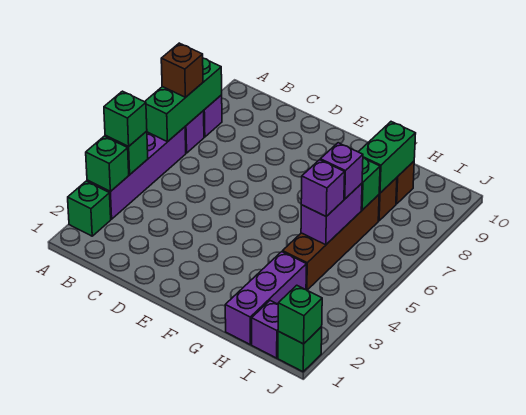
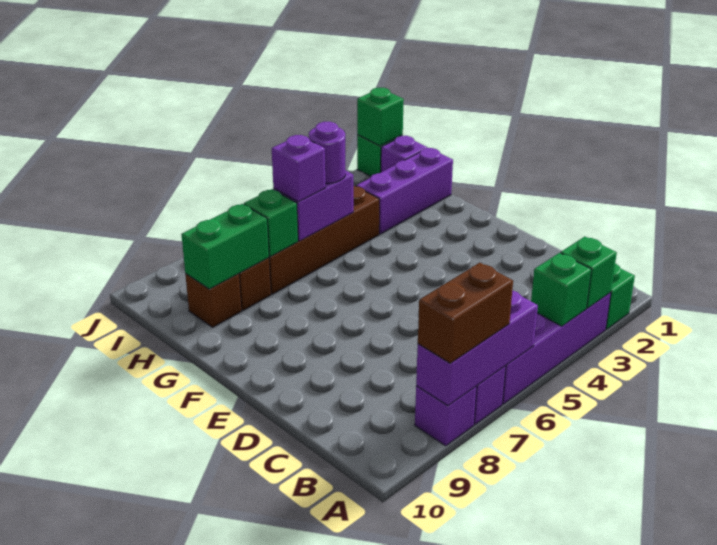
green brick A4 level 3 -> none
green brick A6:A8 level 2 -> purple brick A6:A8 level 2
brown brick A7 level 3 -> brown brick A7:A8 level 3
purple brick H5 level 3 -> purple round brick H5 level 3

